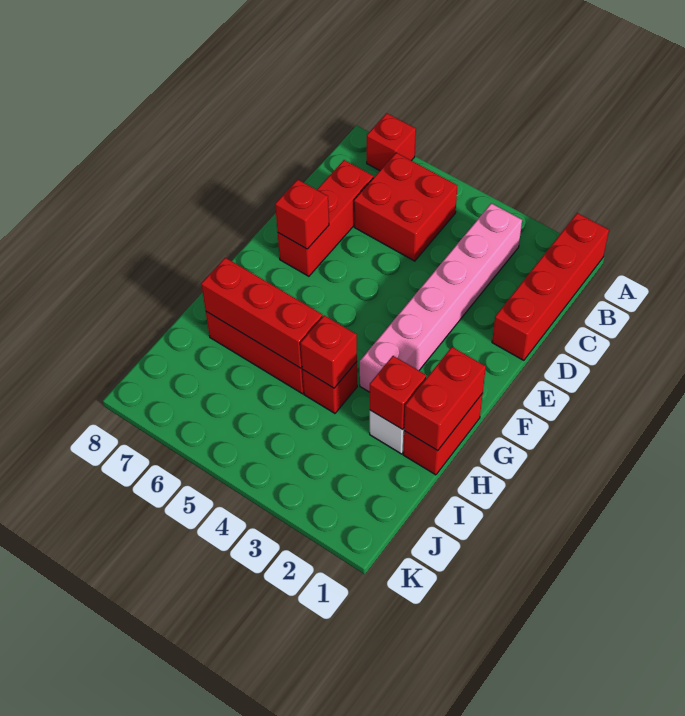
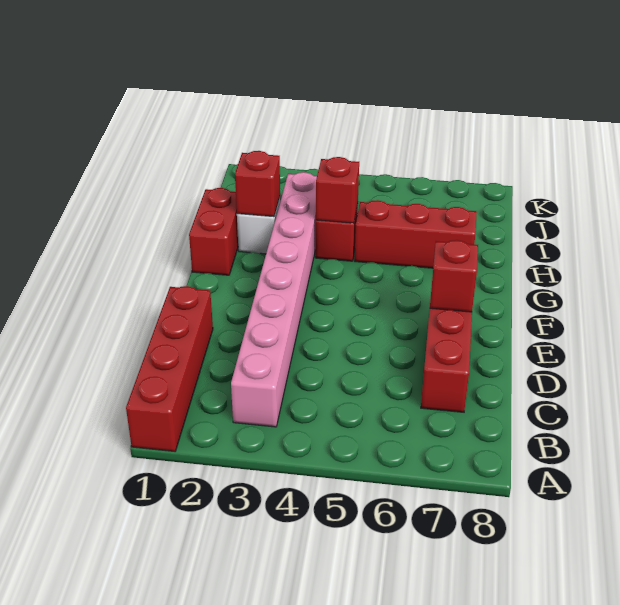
red brick A7 level 1 -> none
pink brick B3:G3 level 1 -> pink brick B3:I3 level 1
red brick B5:C6 level 1 -> none
red brick G1:H1 level 2 -> none
red brick H5:H7 level 2 -> none

